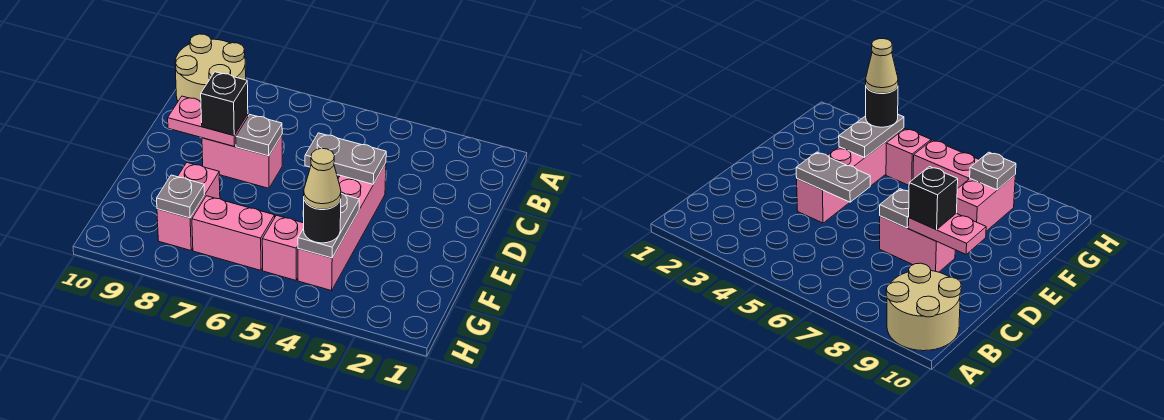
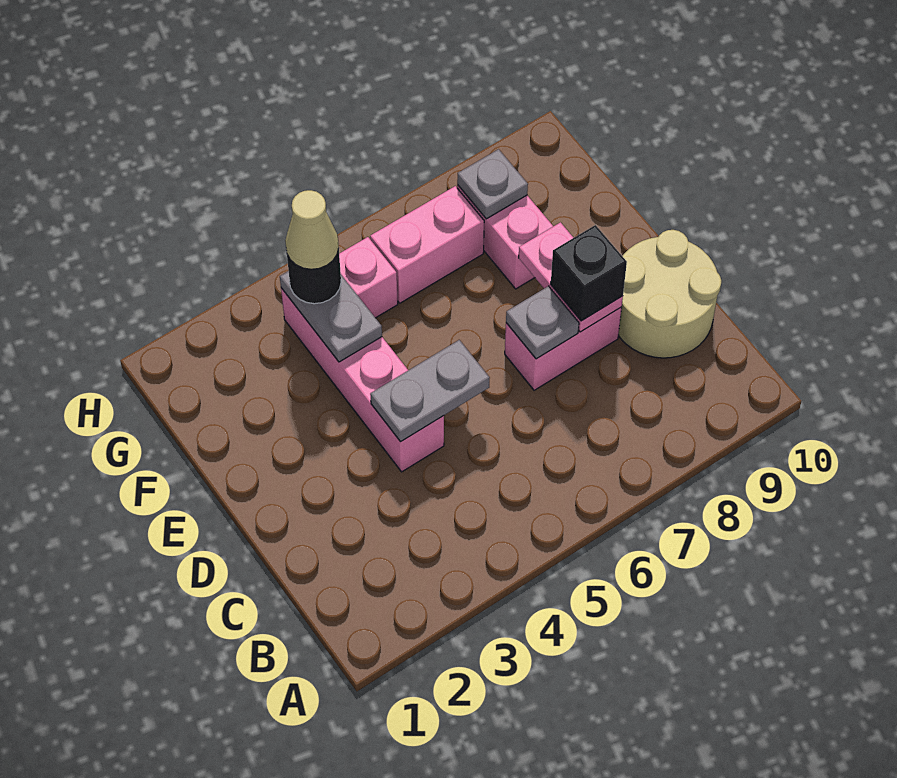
tan round brick A9:B10 level 1 -> tan round brick C9:D10 level 1
pink plate D8:D9 level 2 -> pink plate D8:E8 level 2

